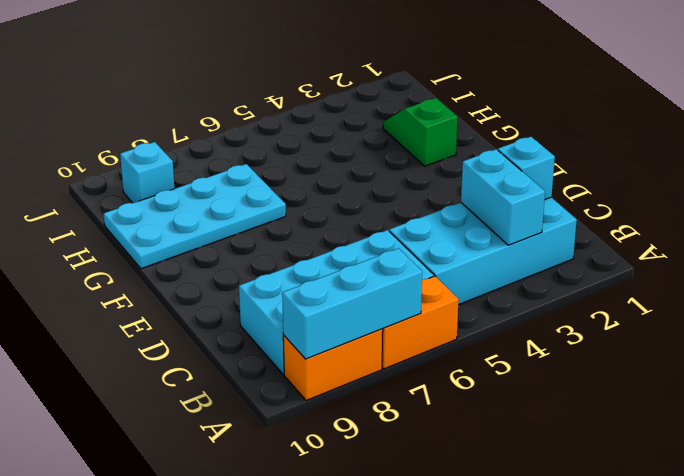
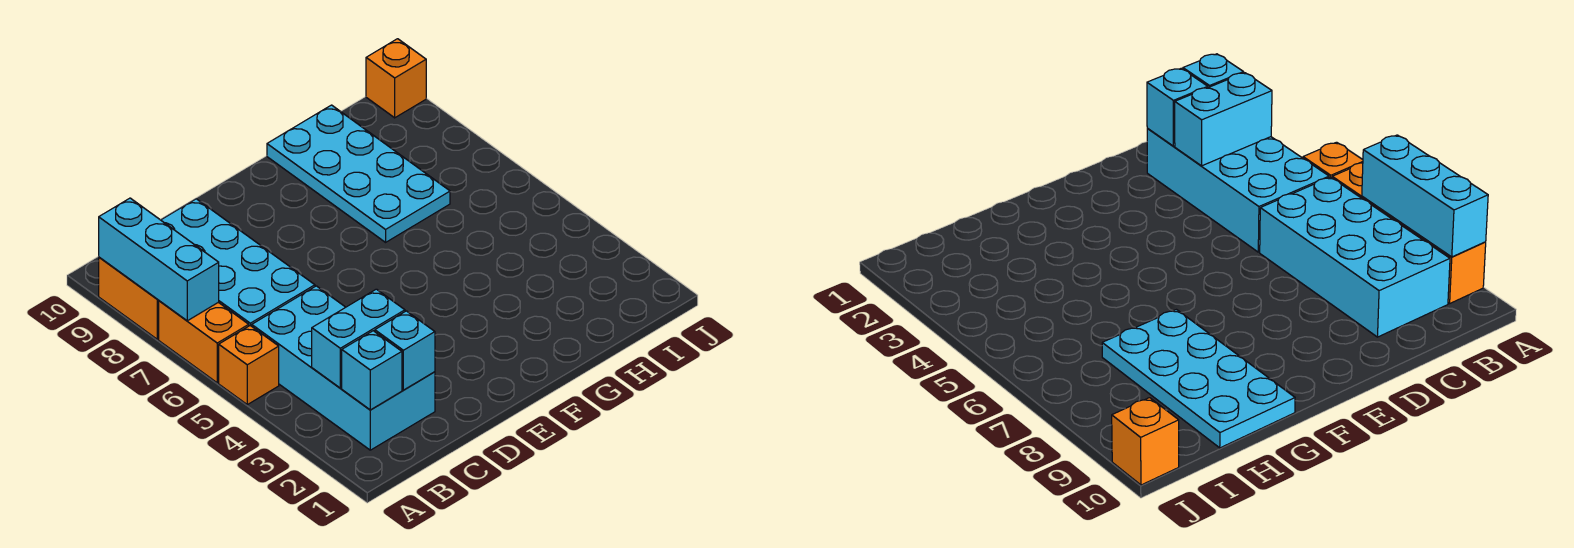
none -> orange brick A5 level 1
green slope G2:H2 level 1 top G -> none
cyan brick I9 level 1 -> cyan brick B2 level 2
none -> orange brick J10 level 1

